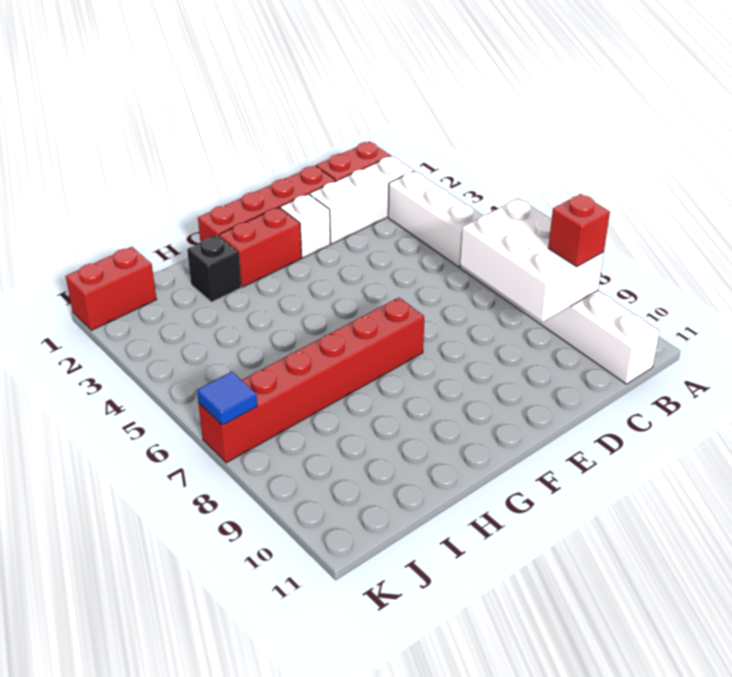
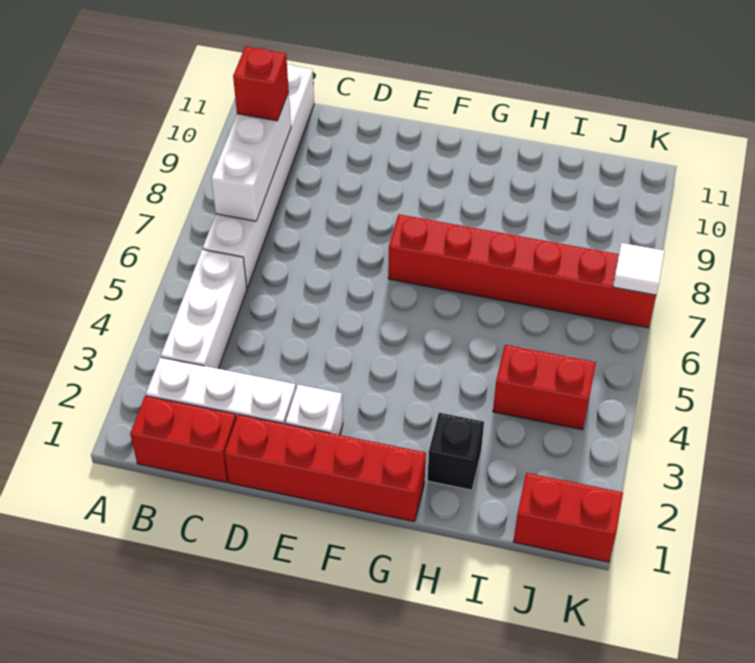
white brick B7:C9 level 2 -> white brick B7:B9 level 2
red brick F2:G2 level 1 -> red brick I4:J4 level 1
blue tile K7 level 2 -> white tile K7 level 2

